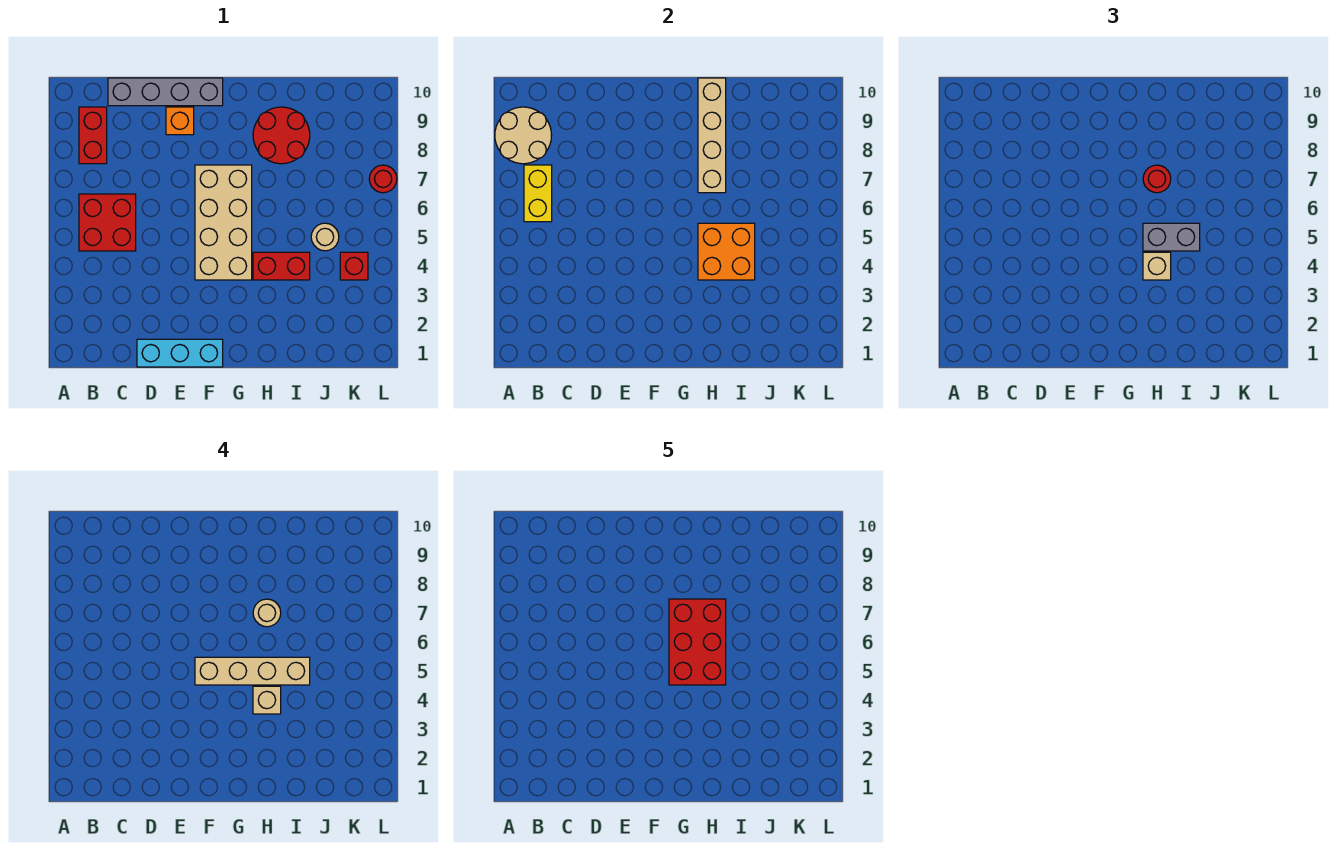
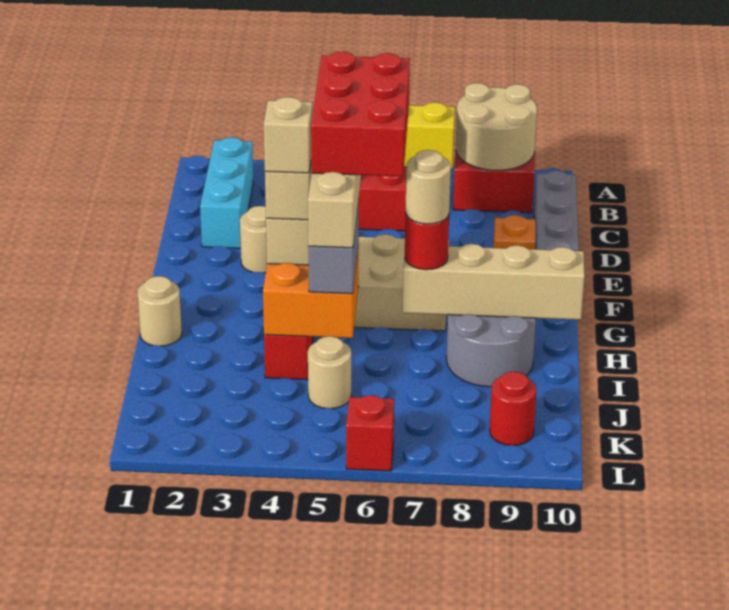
cyan brick D1:F1 level 1 -> cyan brick B2:D2 level 1
none -> tan round brick E3 level 1
red brick G5:H7 level 5 -> red brick F5:H6 level 5
none -> tan round brick H1 level 1
none -> tan brick H4 level 5
red round brick H8:I9 level 1 -> grey round brick H8:I9 level 1
red brick K4 level 1 -> red brick L6 level 1
red round brick L7 level 1 -> red round brick K9 level 1

